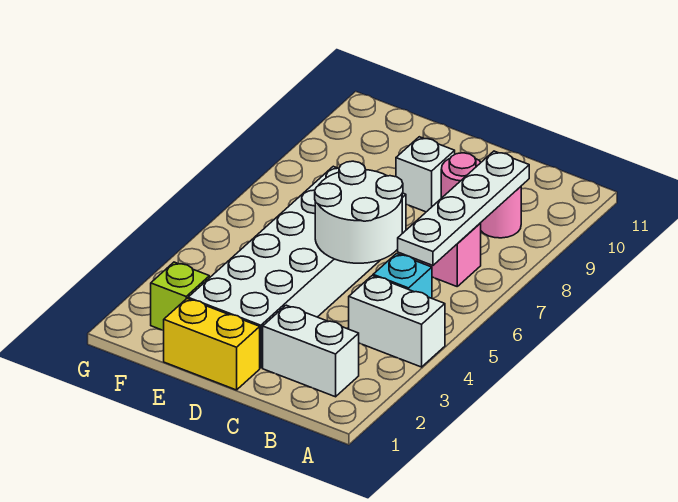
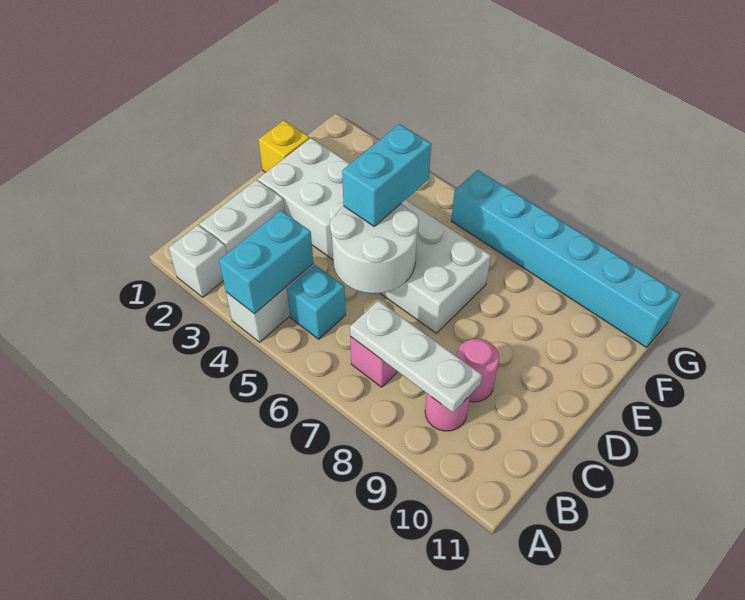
none -> cyan brick A4:B4 level 2
white plate B6:B9 level 2 -> white plate B7:B9 level 2
yellow brick D1:E1 level 1 -> yellow brick E1 level 1
none -> cyan brick D5:E5 level 3
white brick D9 level 1 -> white brick A2 level 1
lime brick F2 level 1 -> none
none -> cyan brick G6:G11 level 1

